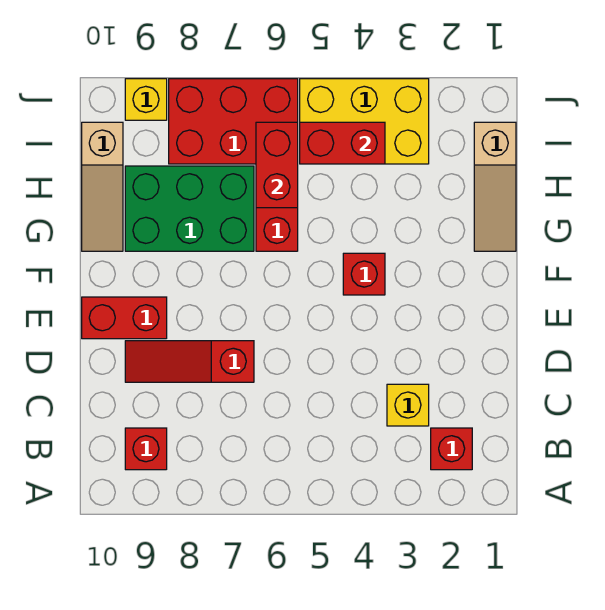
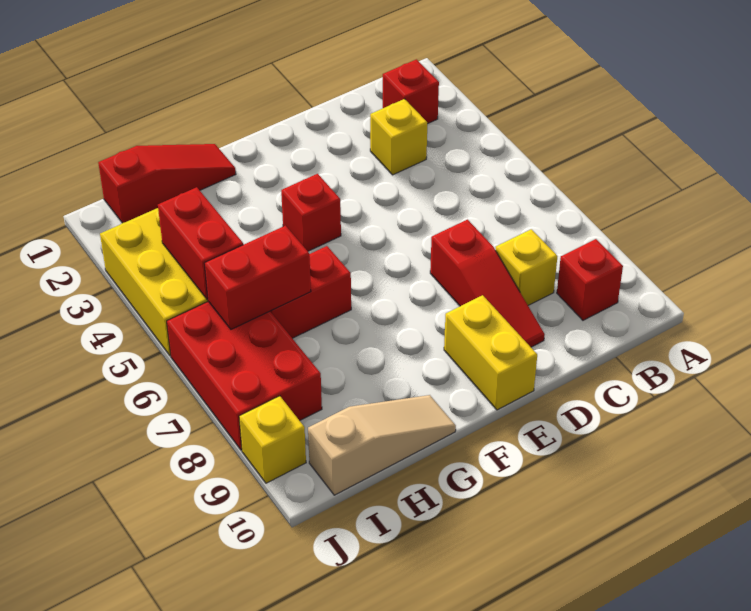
none -> yellow brick C8 level 1
red brick E9:E10 level 1 -> yellow brick E9:E10 level 1
tan slope G1:I1 level 1 top I -> red slope G1:I1 level 1 top I
green brick G7:H9 level 1 -> none

